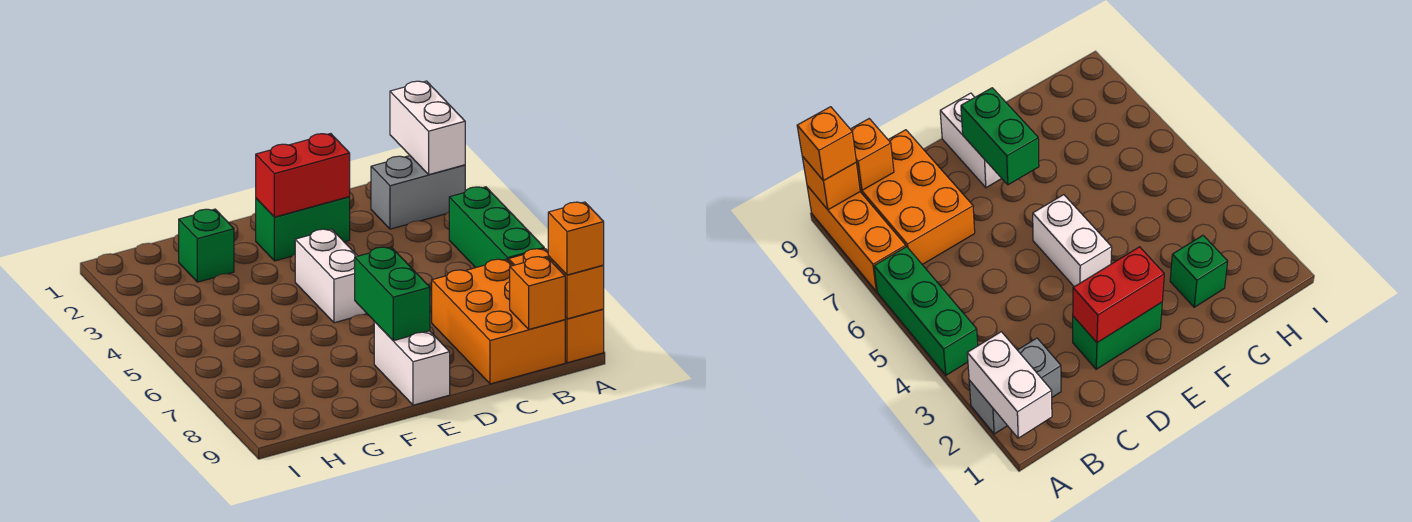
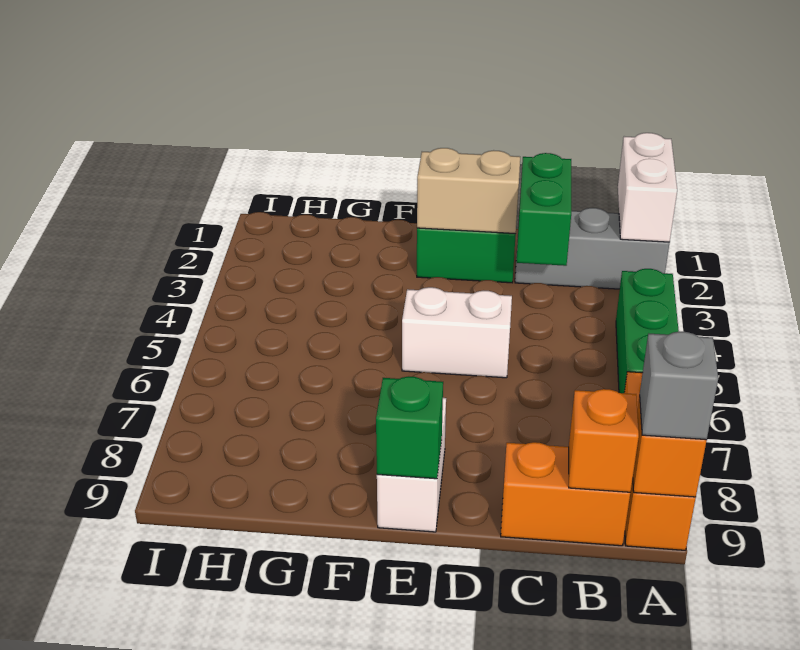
grey brick A2:B2 level 1 -> grey brick A2:C2 level 1
orange brick A9 level 3 -> grey brick A9 level 3
orange brick B7:C9 level 1 -> orange brick B9:C9 level 1
red brick D2:E2 level 2 -> tan brick D2:E2 level 2
white brick E4:E5 level 1 -> white brick D5:E5 level 1
green brick E7:E8 level 2 -> green brick C2:C3 level 2
green brick G2 level 1 -> green brick E9 level 2

